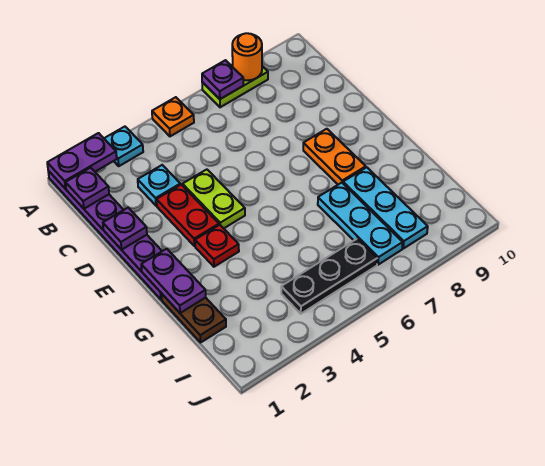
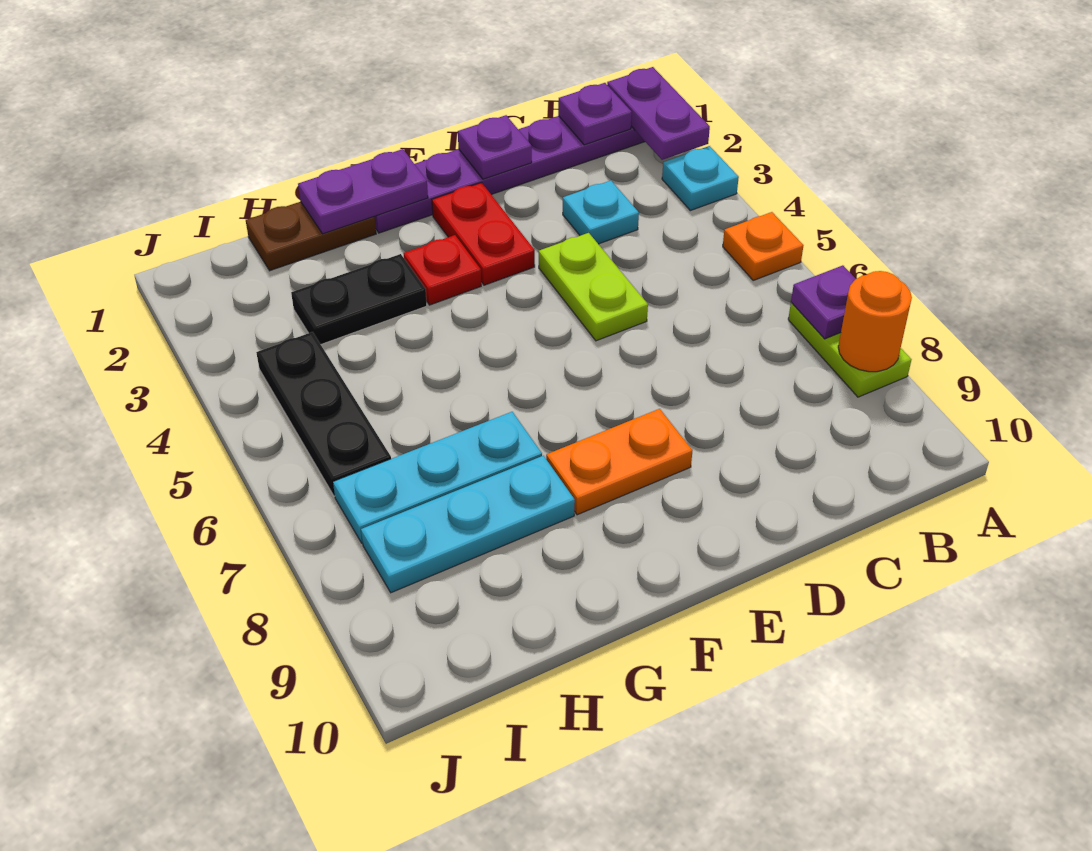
red plate D3:E3 level 1 -> red plate E2:E3 level 1
lime plate D4:E4 level 1 -> lime plate D4:D5 level 1
none -> black plate G3:H3 level 1

